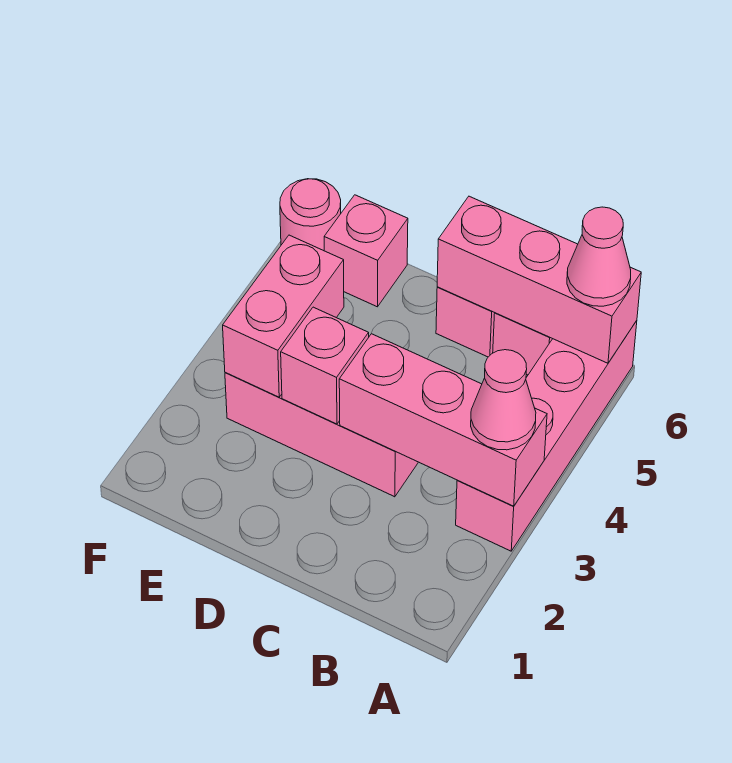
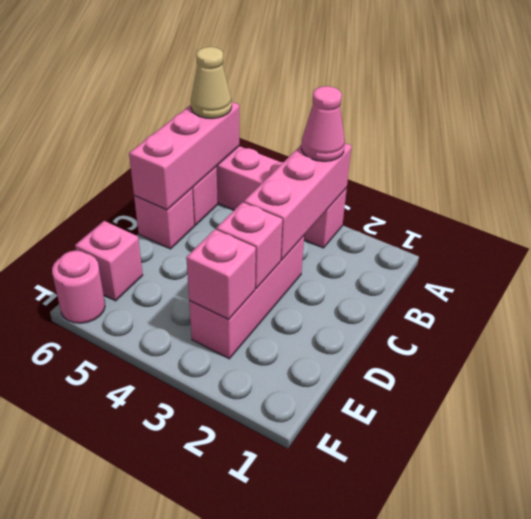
pink cone A6 level 3 -> tan cone A6 level 3
pink brick E3:E4 level 2 -> pink brick E3 level 2

